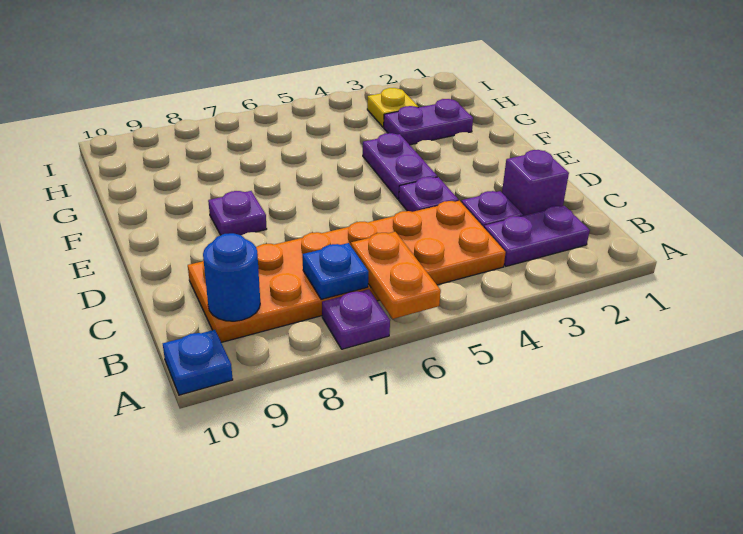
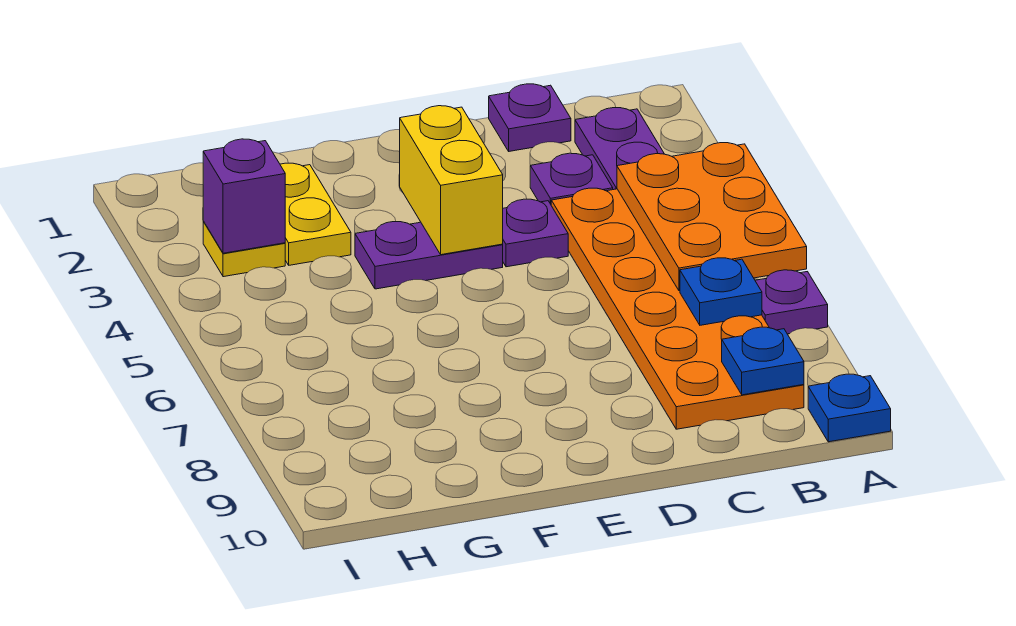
orange plate A6:B6 level 2 -> orange plate A4:B6 level 2
blue round brick B9 level 2 -> blue plate B9 level 2
purple brick C2 level 1 -> purple brick H3 level 2
none -> yellow brick E3:E4 level 2
purple plate E8 level 1 -> purple plate C1 level 1
purple plate G2:G3 level 1 -> yellow plate G2:G3 level 1

